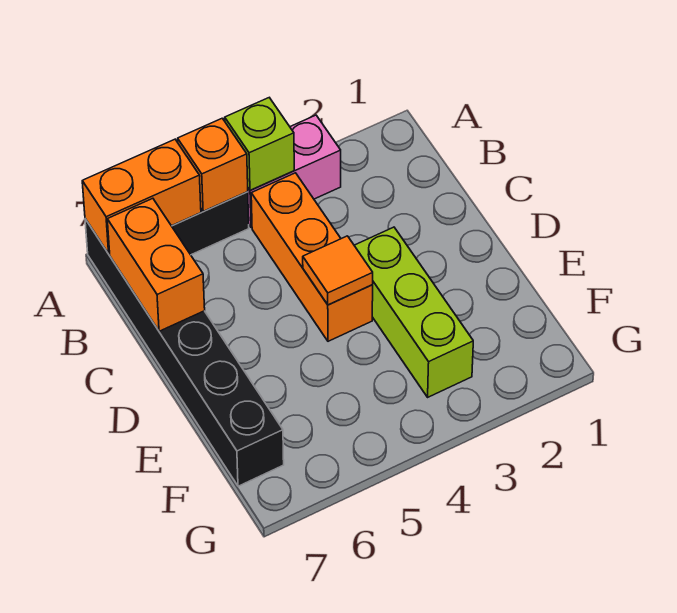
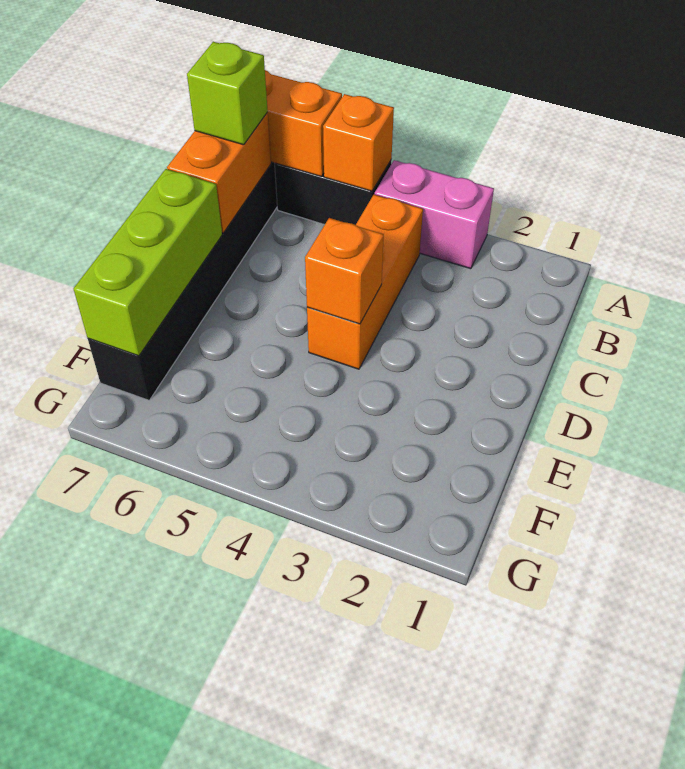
lime brick A4 level 2 -> lime brick B7 level 3
lime brick D3:F3 level 1 -> lime brick D7:F7 level 2
orange tile D4 level 2 -> orange brick D4 level 2

